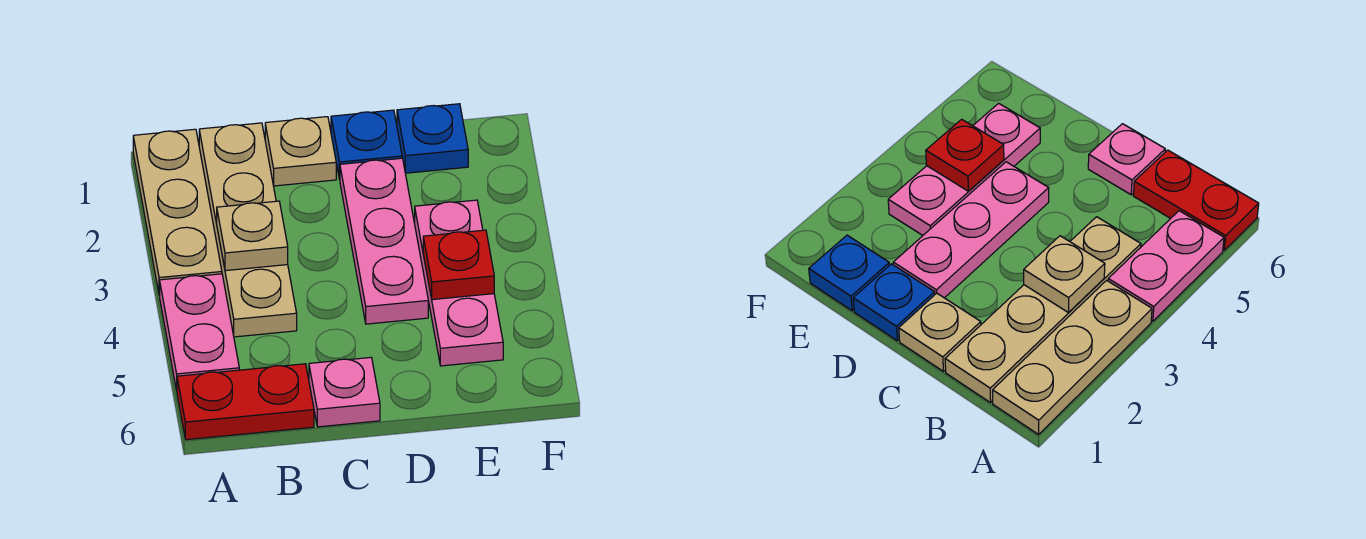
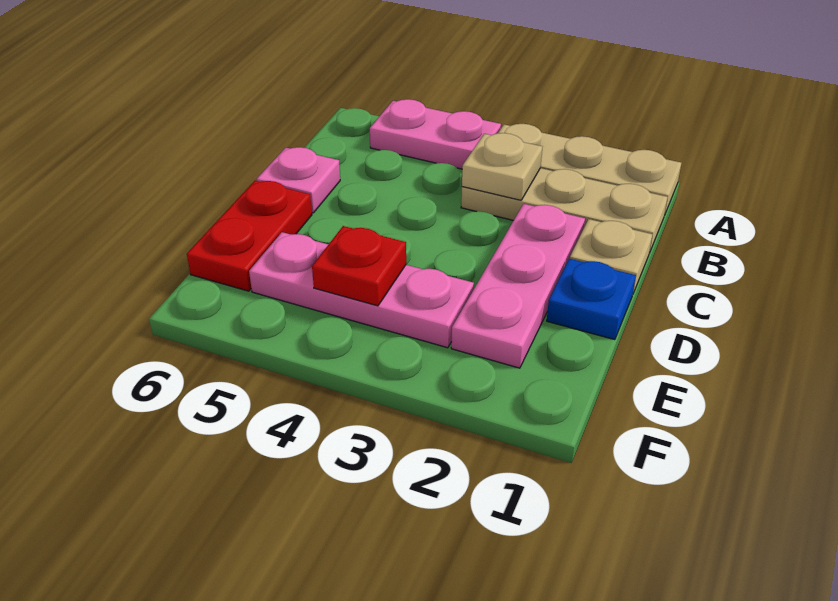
red plate A6:B6 level 1 -> red plate D6:E6 level 1
tan plate B1:B4 level 1 -> tan plate B1:B3 level 1
pink plate D2:D4 level 1 -> pink plate C2:E2 level 1
blue plate E1 level 1 -> none

